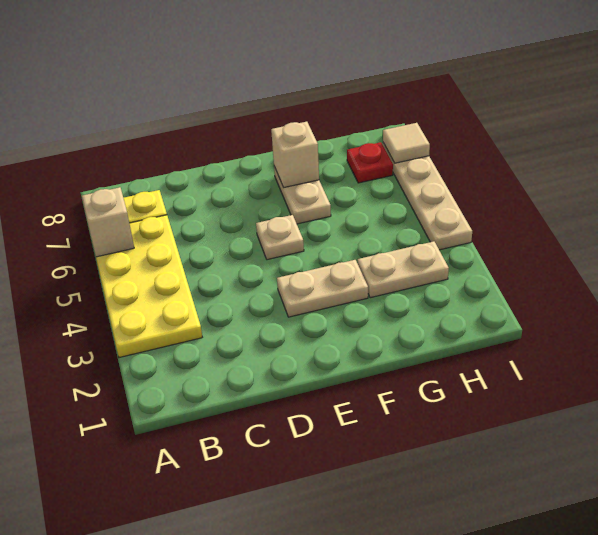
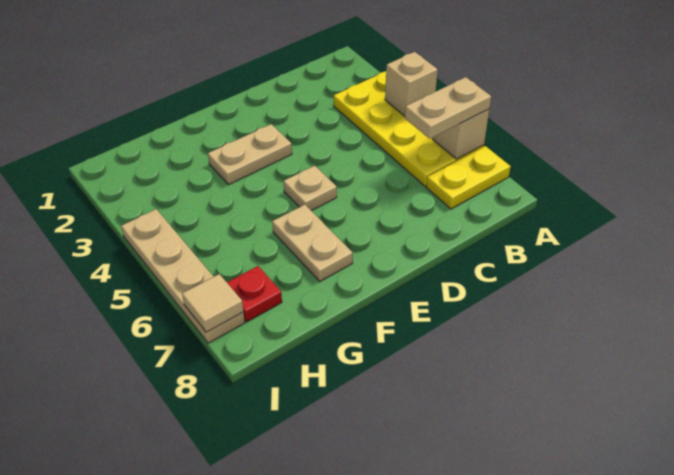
tan brick F7 level 2 -> tan brick A4 level 2
tan plate G3:H3 level 1 -> tan plate A6:B6 level 3

